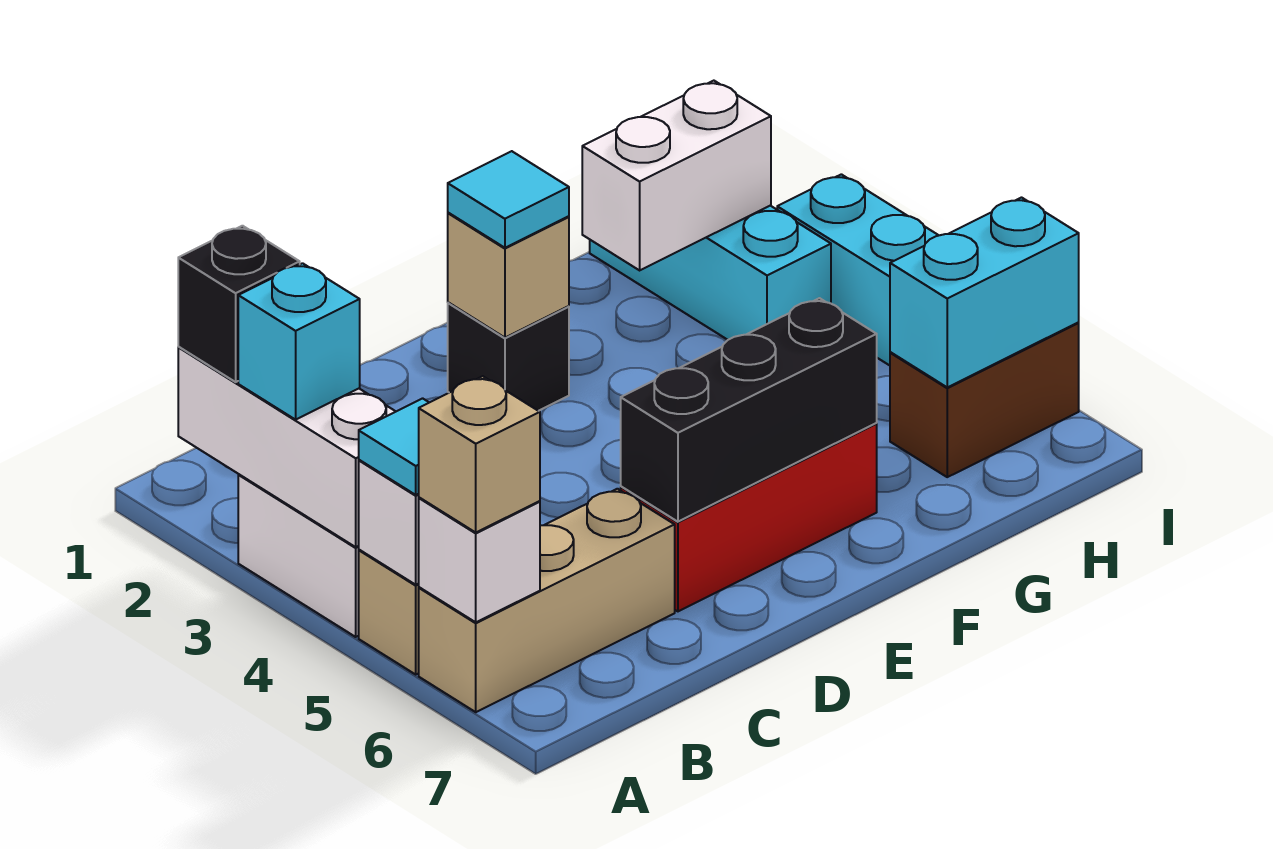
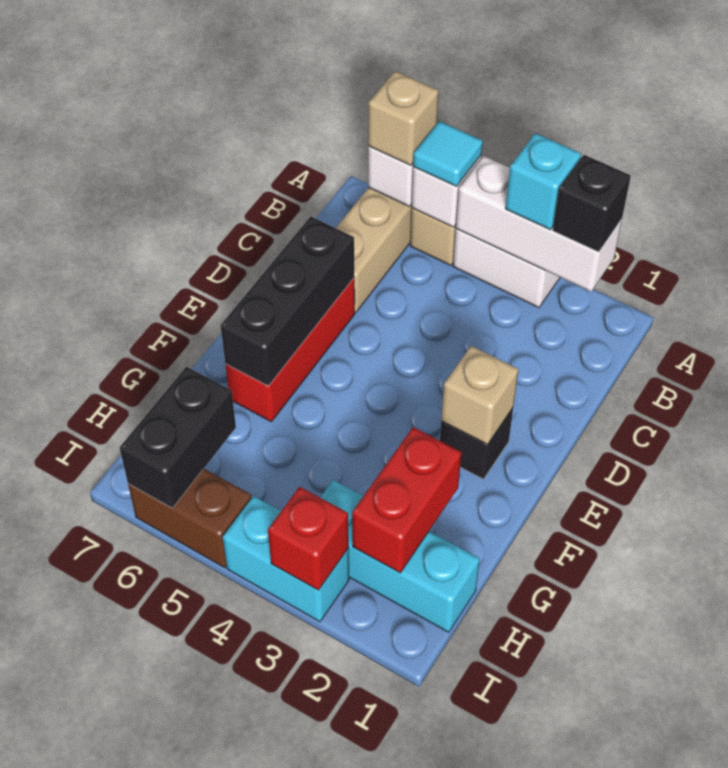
cyan tile E2 level 3 -> none
white brick G2:H2 level 2 -> red brick G2:H2 level 2
brown brick H6:I6 level 1 -> brown brick I5:I6 level 1
cyan brick H6:I6 level 2 -> black brick H6:I6 level 2
none -> red brick I3 level 2

